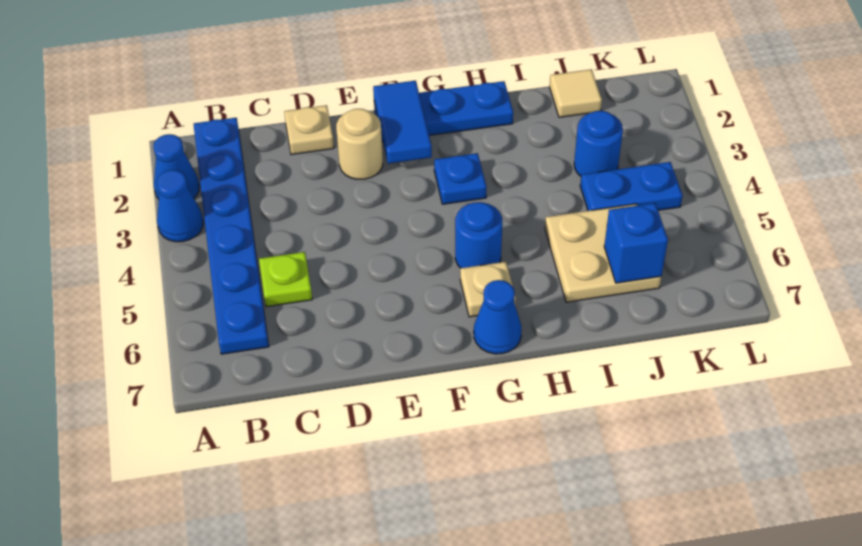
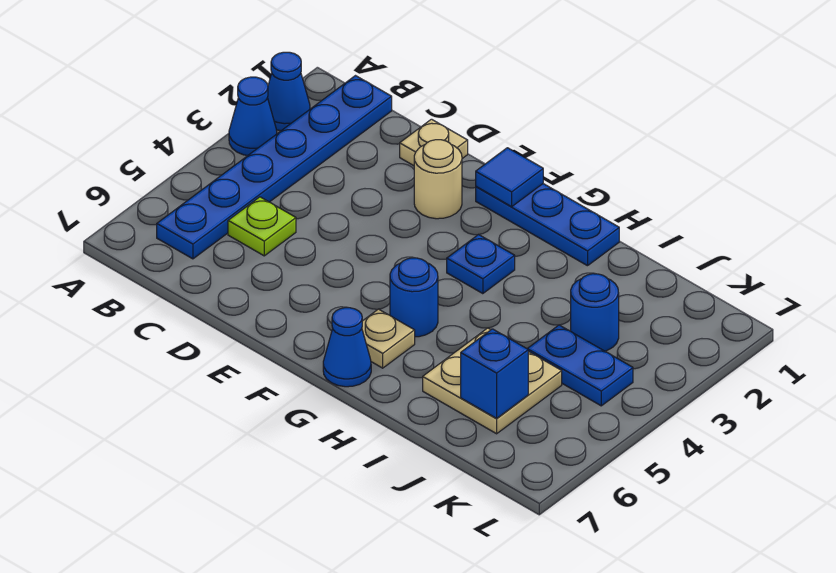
blue tile F1:F2 level 2 -> blue tile F1 level 2
tan tile J1 level 1 -> none

